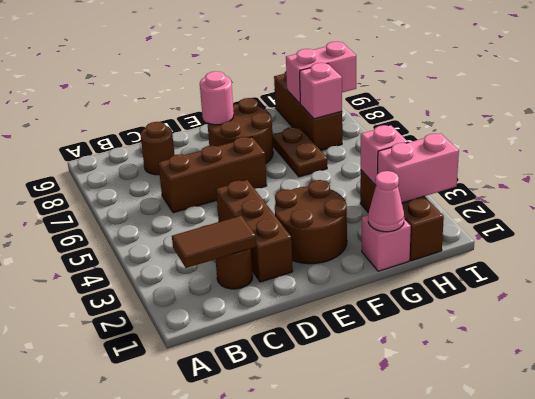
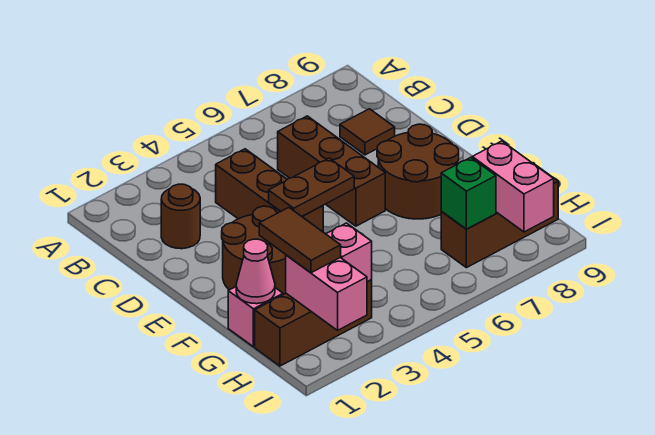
brown tile B2:C2 level 2 -> brown tile G2:H2 level 3
brown round brick C8 level 1 -> brown tile C8 level 1
brown brick D2:D4 level 1 -> brown brick C4:E4 level 1
pink round brick E8 level 2 -> none
brown plate G6:G7 level 1 -> brown plate E4:E5 level 2
pink brick H7 level 2 -> green brick H7 level 2

